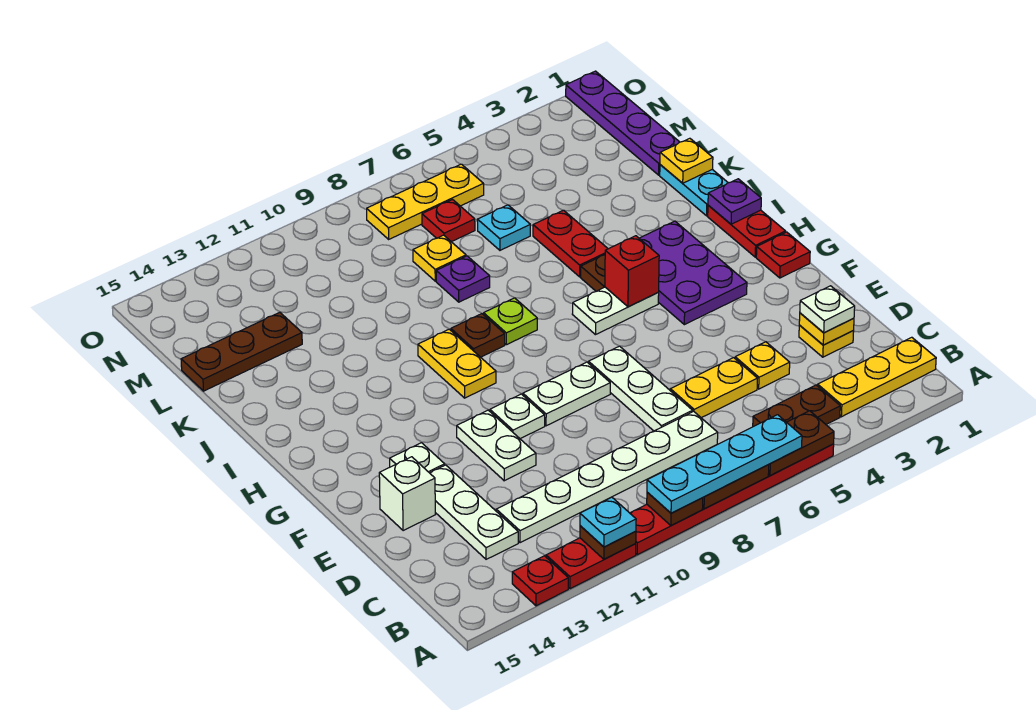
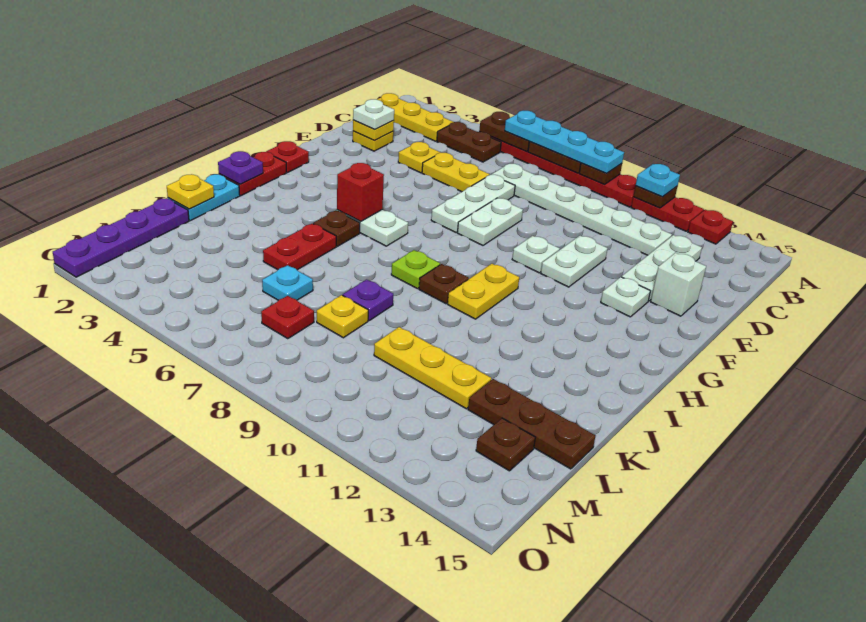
white plate F8:F9 level 1 -> white plate E8:F8 level 1
purple plate G3:I4 level 1 -> none
none -> brown plate M14 level 1
yellow plate N6:N8 level 1 -> yellow plate L10:L12 level 1

